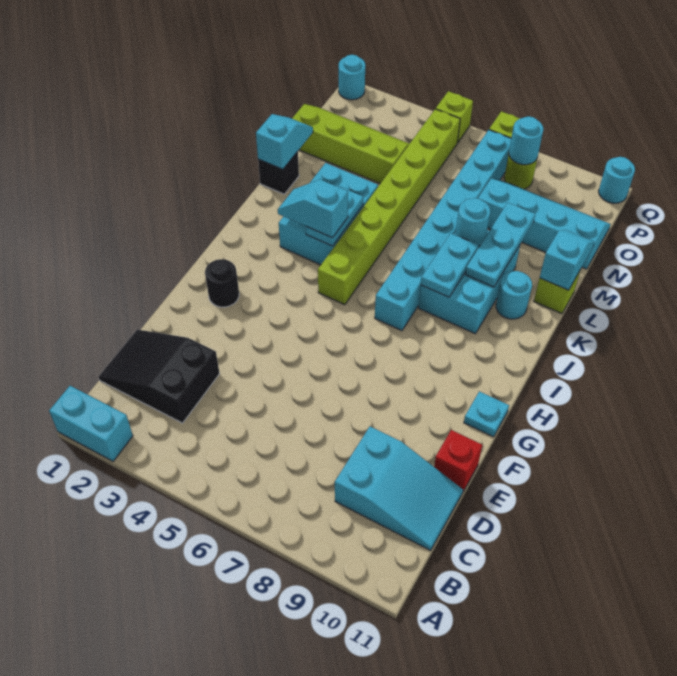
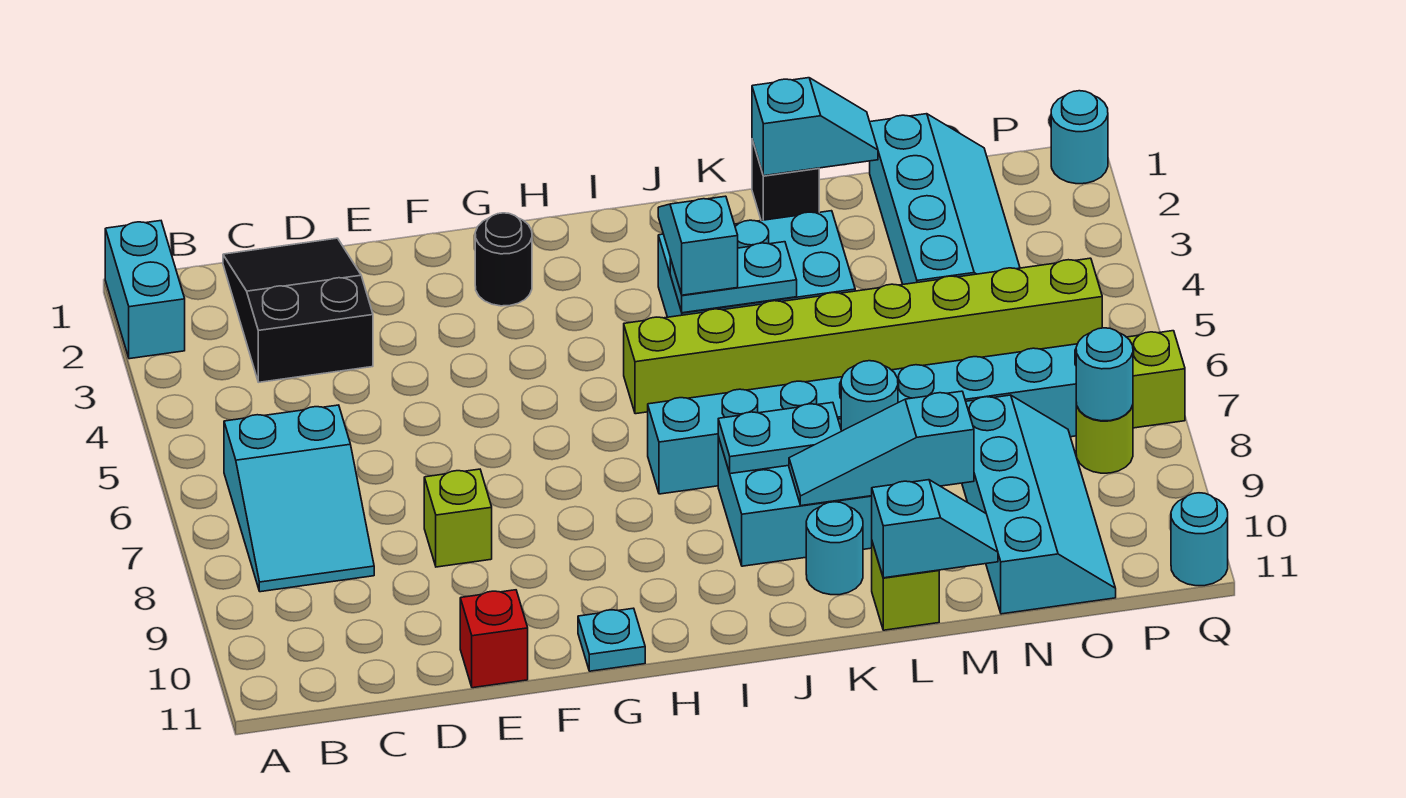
cyan slope C9:D11 level 1 top 9 -> cyan slope B6:C8 level 1 top 6
cyan plate K9:M9 level 2 -> cyan slope K9:M9 level 2 top M
lime slope N1:O4 level 1 top N -> cyan slope N1:O4 level 1 top N
lime brick Q5 level 1 -> lime brick E8 level 1

